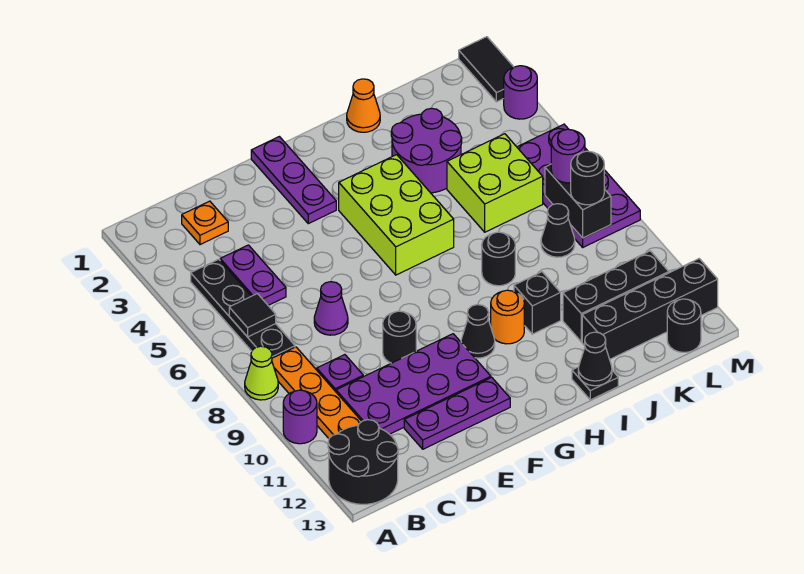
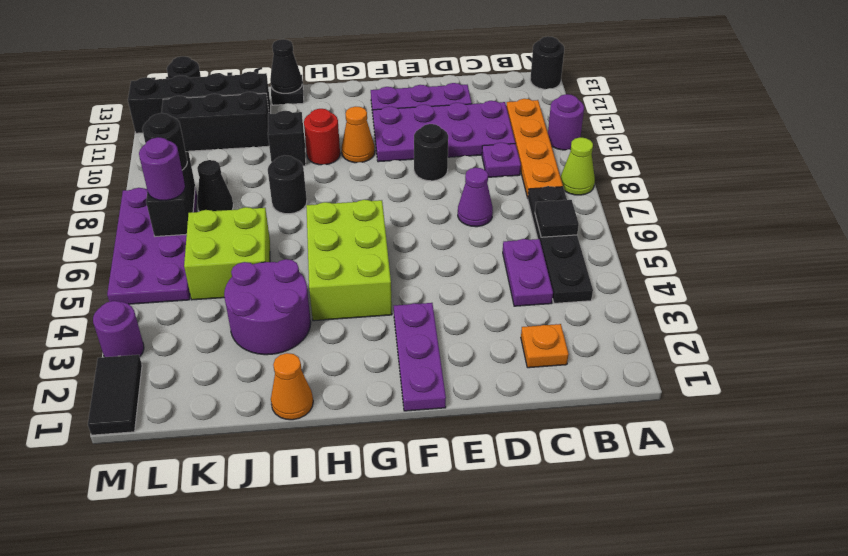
black round brick A12:B13 level 1 -> black round brick A13 level 1
black cone G10 level 1 -> orange cone G10 level 1
orange round brick H10 level 1 -> red round brick H10 level 1

